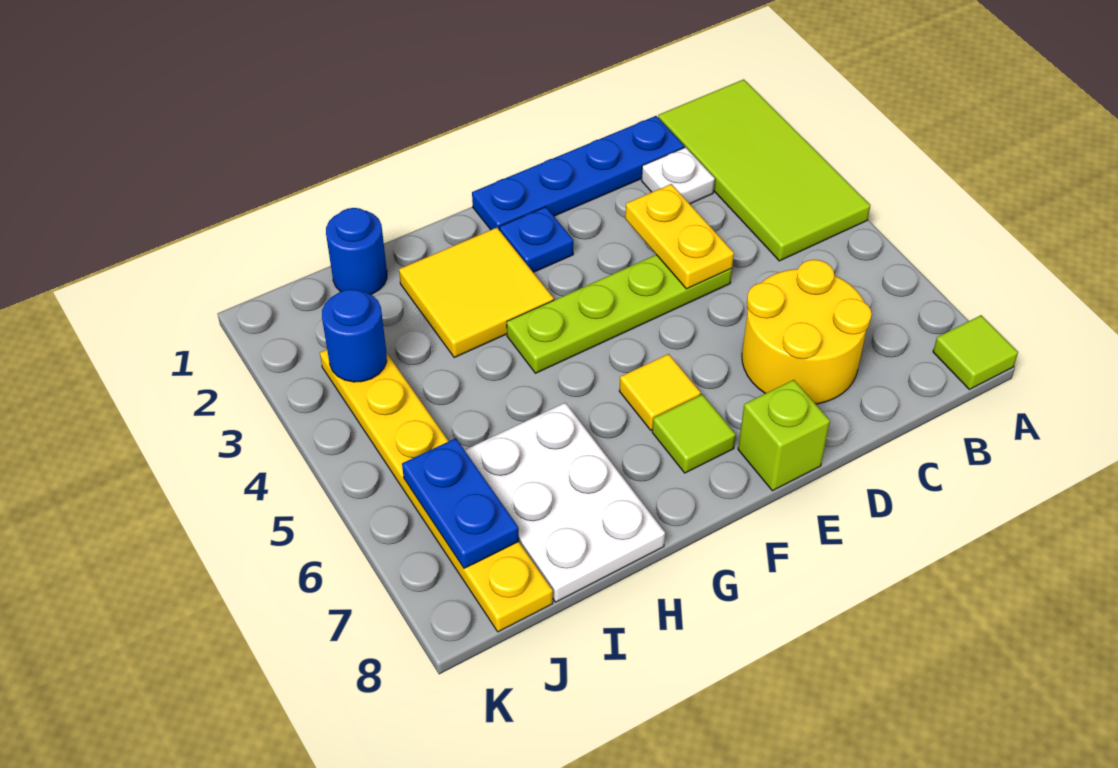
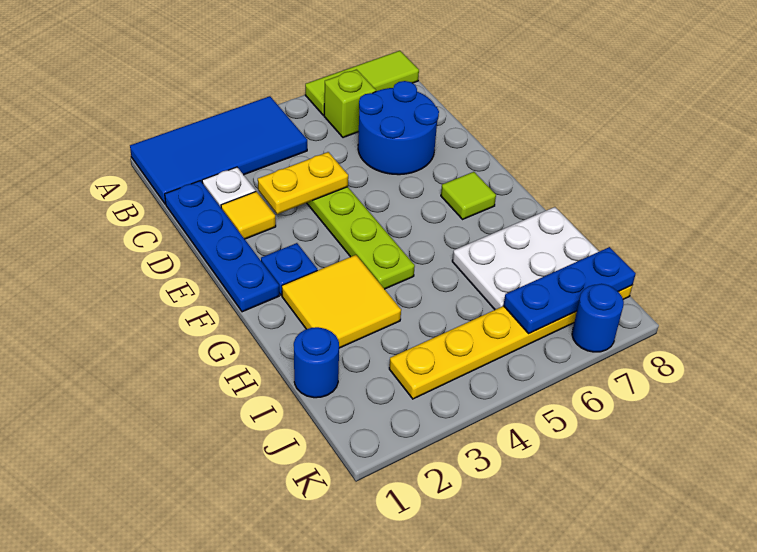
lime tile A1:B4 level 1 -> blue tile A1:B4 level 1
lime tile A8 level 1 -> lime tile A6:A8 level 1
yellow round brick C6:D7 level 1 -> blue round brick C6:D7 level 1
lime brick E8 level 1 -> lime brick B6 level 1
yellow tile F6 level 1 -> yellow tile D2 level 1
blue round brick J3 level 2 -> blue round brick K7 level 1
blue plate J6:J7 level 2 -> blue plate J6:J8 level 2

